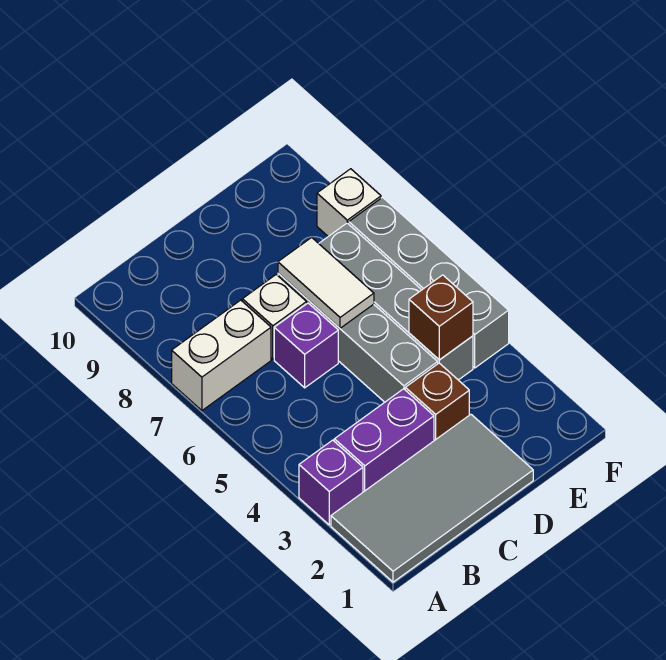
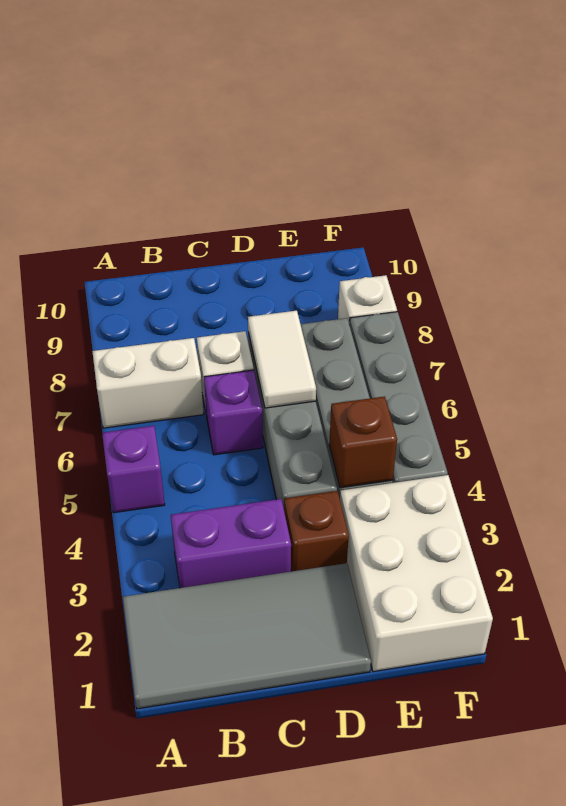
purple brick A3 level 1 -> purple brick A5 level 1
none -> white brick E1:F3 level 1

